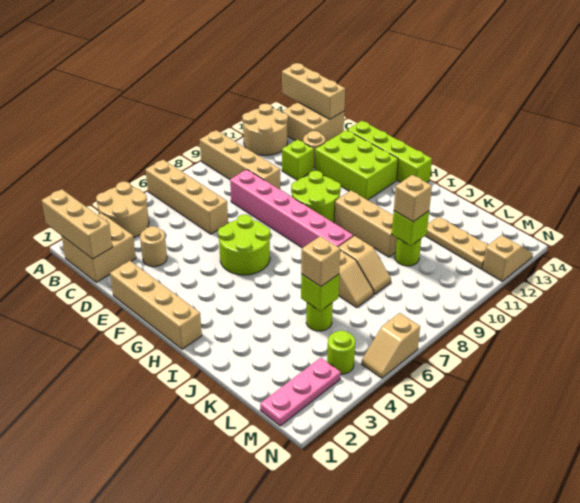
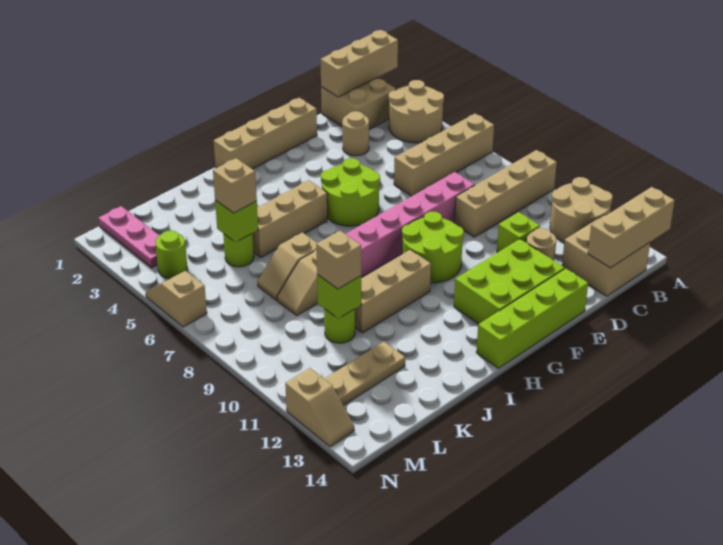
none -> tan brick H5:J5 level 1

